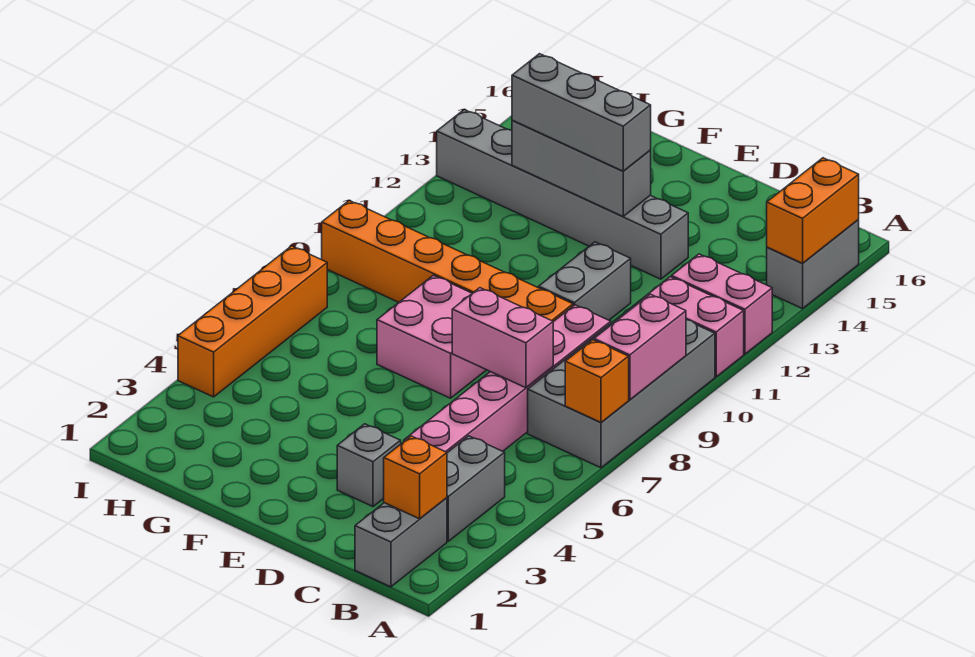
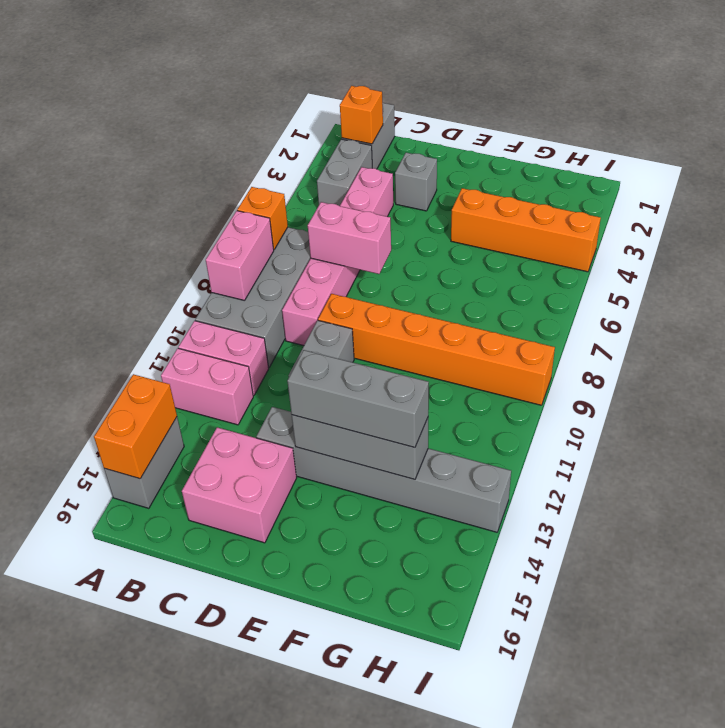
pink brick E7:F8 level 1 -> pink brick C14:D15 level 1
orange brick I4:I7 level 1 -> orange brick F4:I4 level 1

